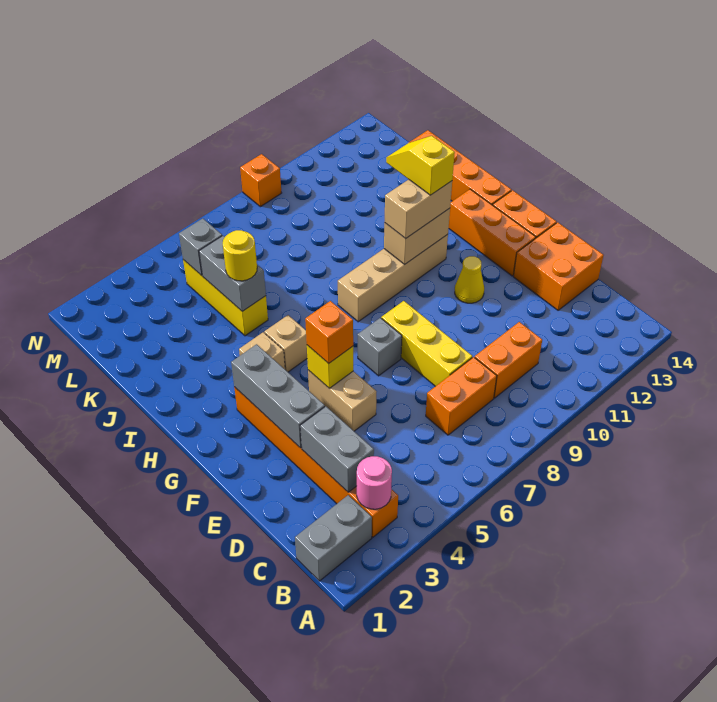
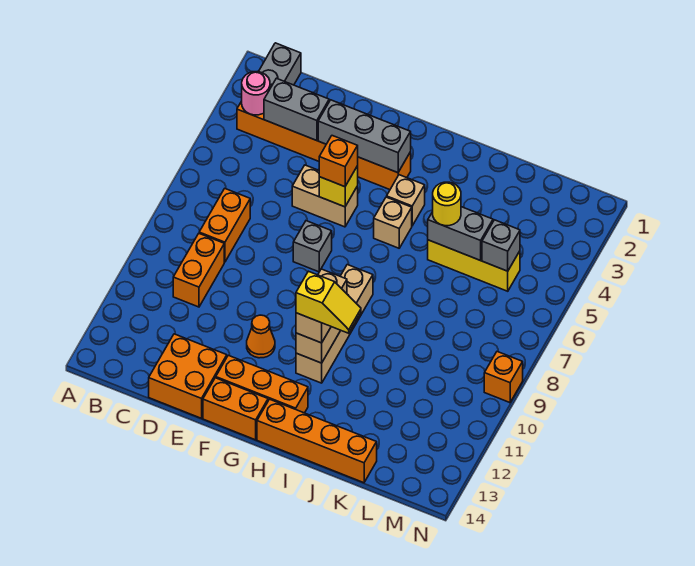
yellow brick D8:F8 level 1 -> none
yellow cone F11 level 1 -> orange cone F11 level 1

